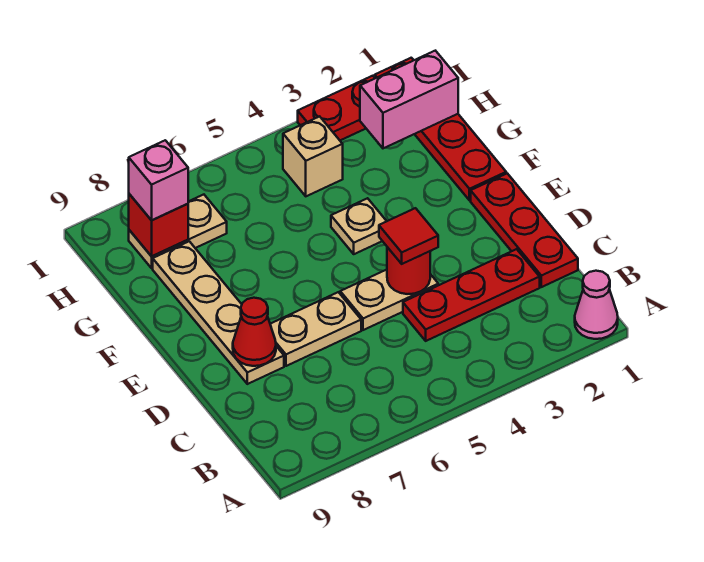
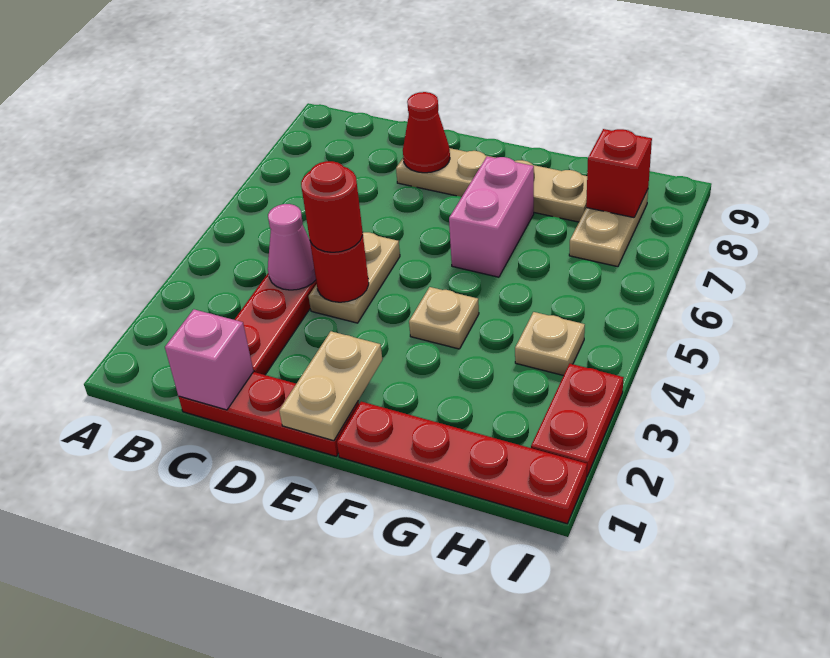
pink cone A1 level 1 -> pink cone C4 level 2
red tile D4 level 3 -> red round brick D4 level 3
tan plate D6:D7 level 1 -> tan plate E1:E2 level 2
pink brick H1:H2 level 2 -> pink brick F6:F7 level 1
tan brick H4 level 1 -> tan plate H4 level 1
pink brick H8 level 3 -> pink brick C1 level 2

